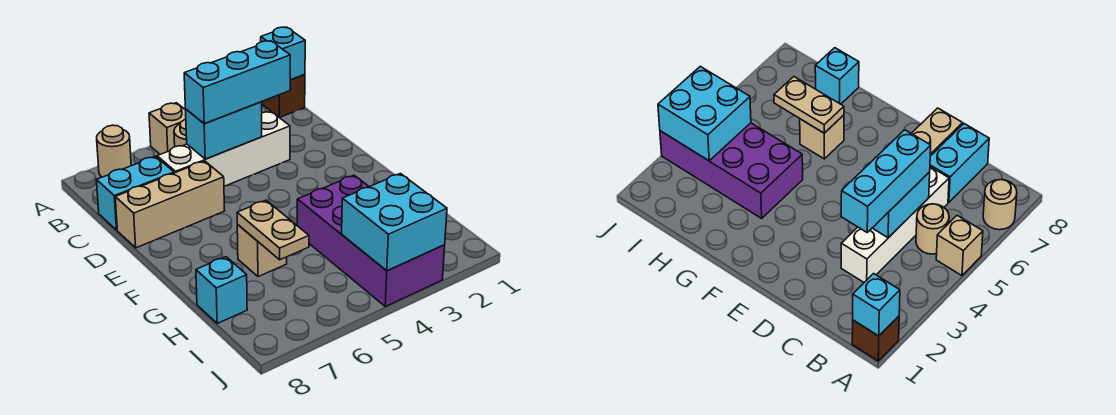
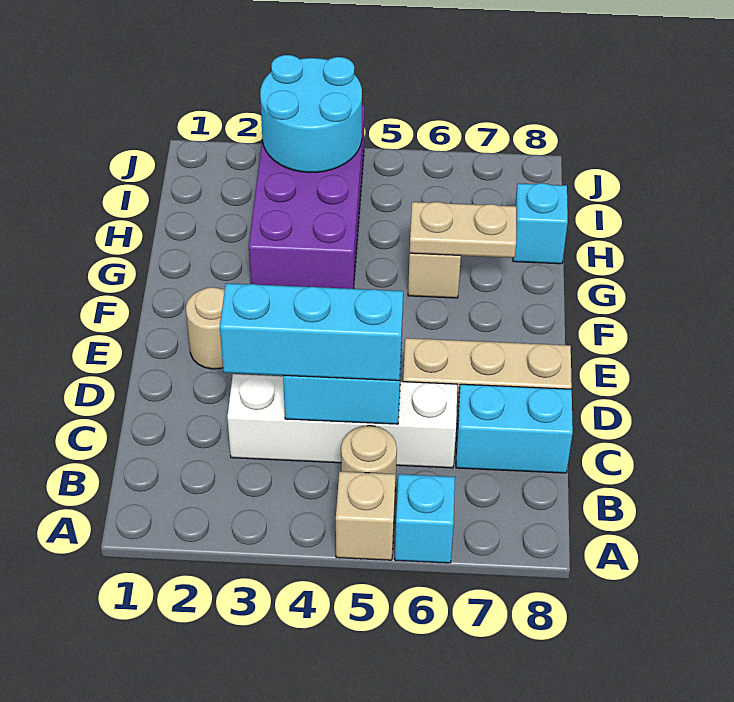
brown brick A1 level 1 -> none
cyan brick A1 level 2 -> cyan brick A6 level 1
tan round brick A7 level 1 -> tan round brick E2 level 1
tan plate G6:H6 level 2 -> tan plate G6:G7 level 2
cyan brick I3:J4 level 2 -> cyan round brick I3:J4 level 2

